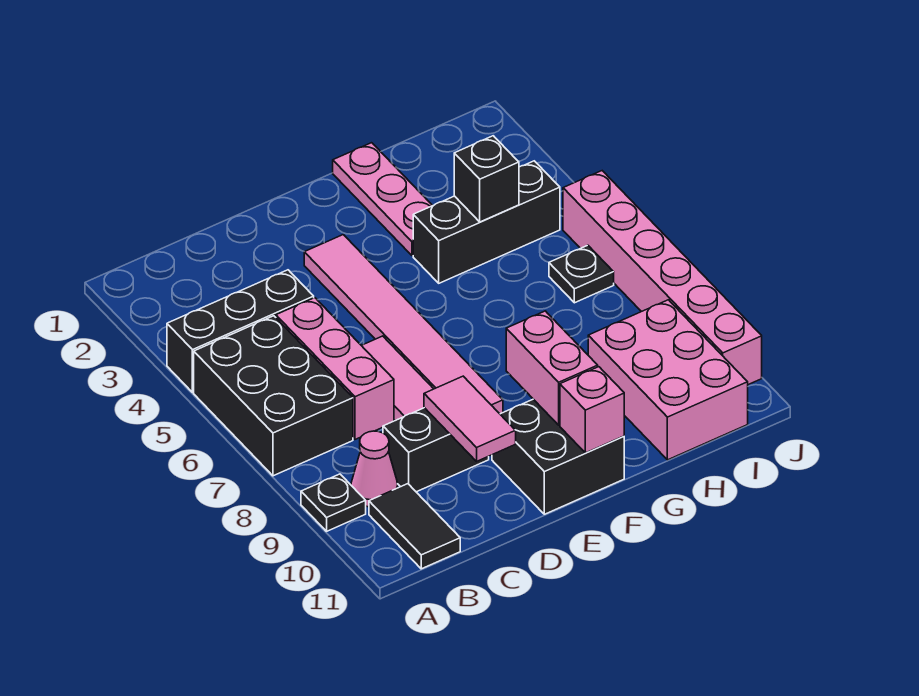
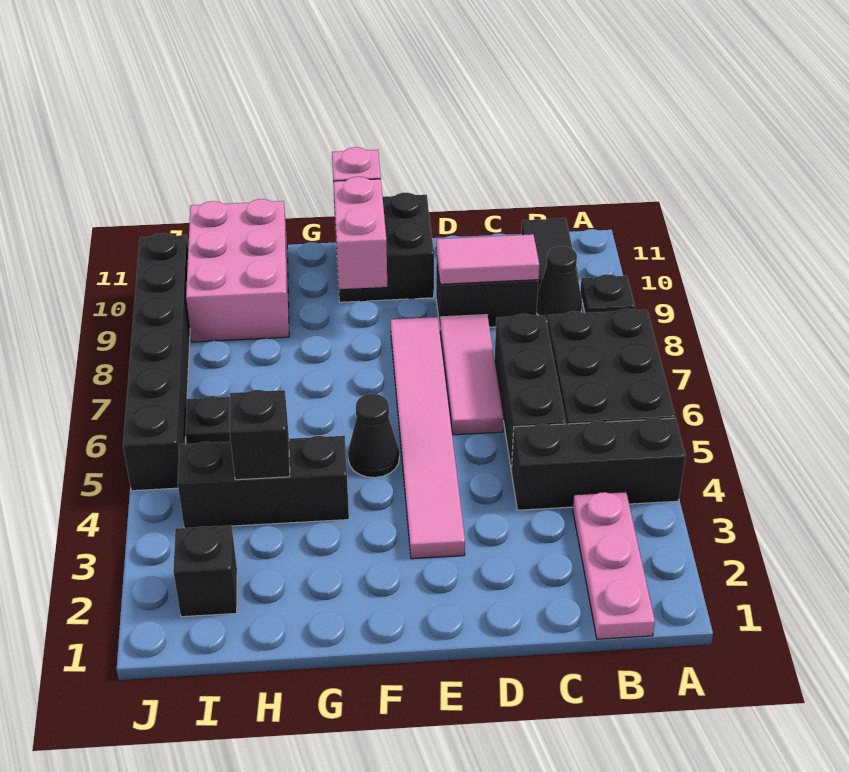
pink cone B9 level 1 -> black cone B9 level 1
pink brick C5:C7 level 1 -> black brick C5:C7 level 1
pink tile D9:D10 level 2 -> pink tile C9:D9 level 2
none -> black cone F5 level 1
pink plate G1:G3 level 1 -> pink plate B1:B3 level 1
none -> black brick I2 level 1
pink brick J5:J10 level 1 -> black brick J5:J10 level 1

